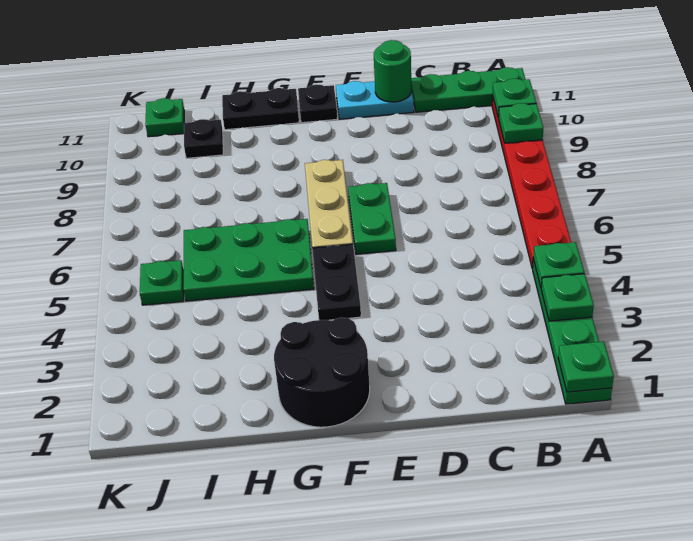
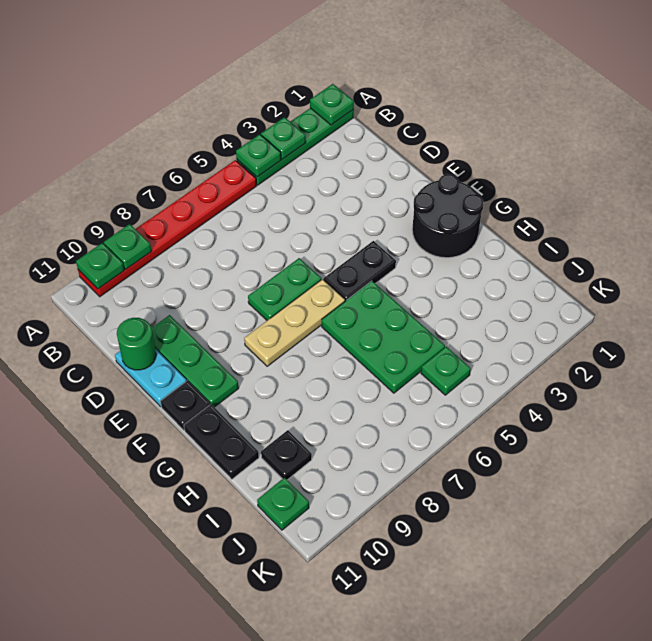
green plate A11:C11 level 1 -> green plate D10:F10 level 1

